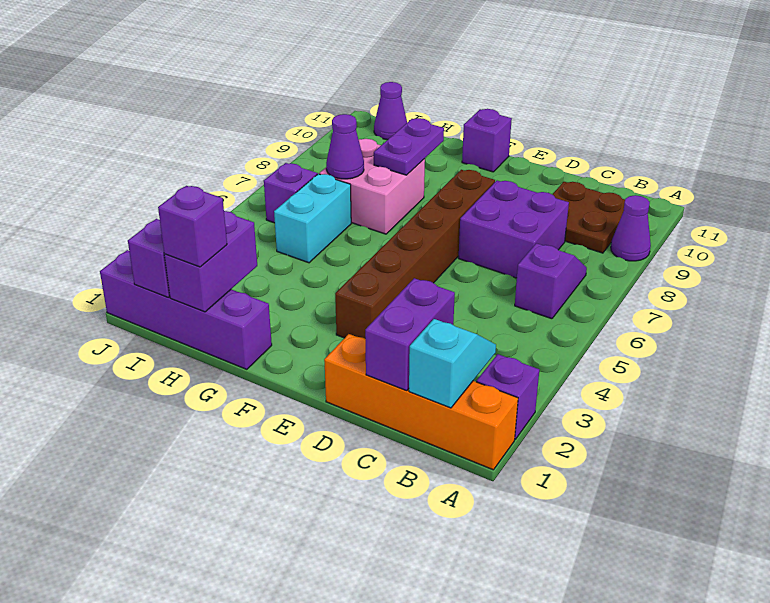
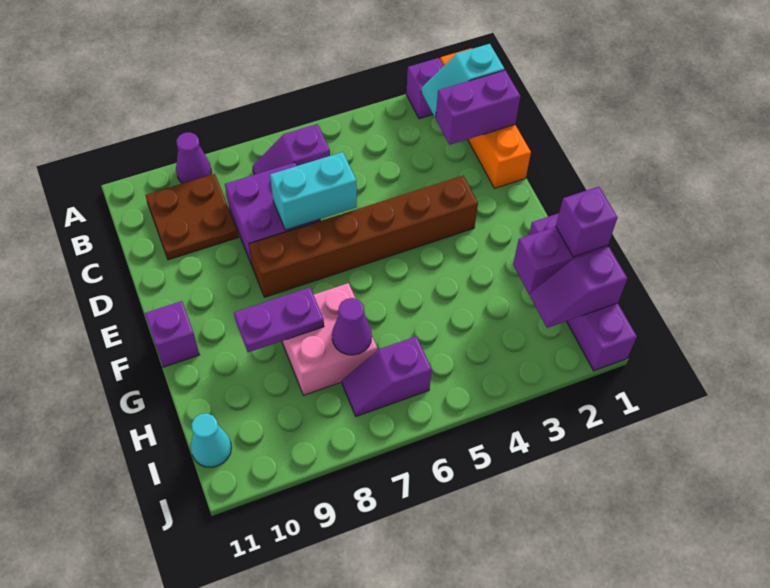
cyan brick H5:H6 level 1 -> cyan brick D6:D7 level 2
purple cone I11 level 1 -> cyan cone I11 level 1

